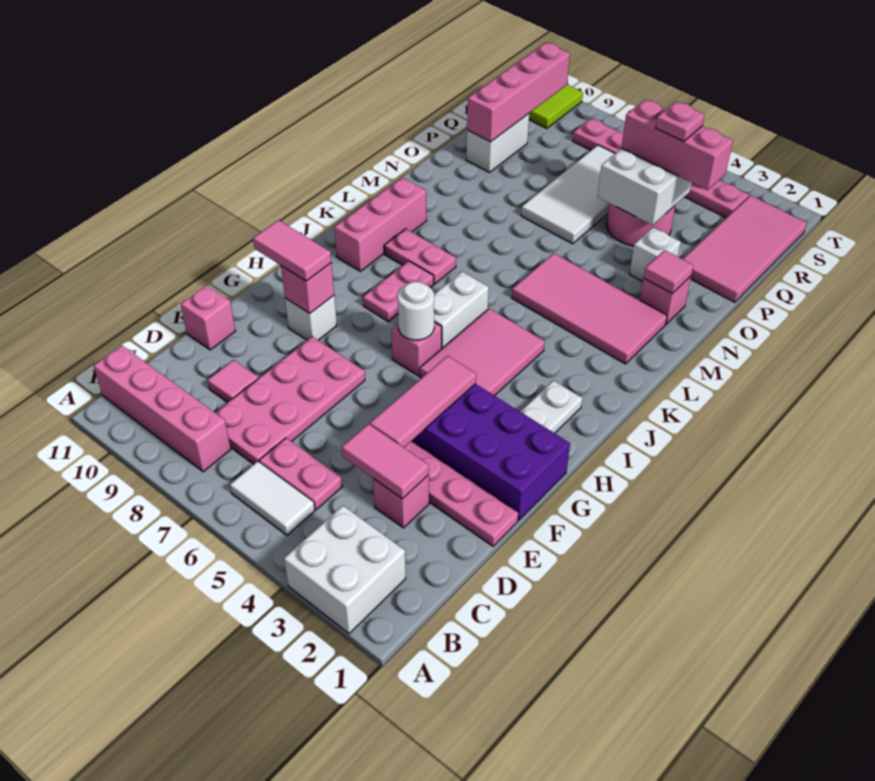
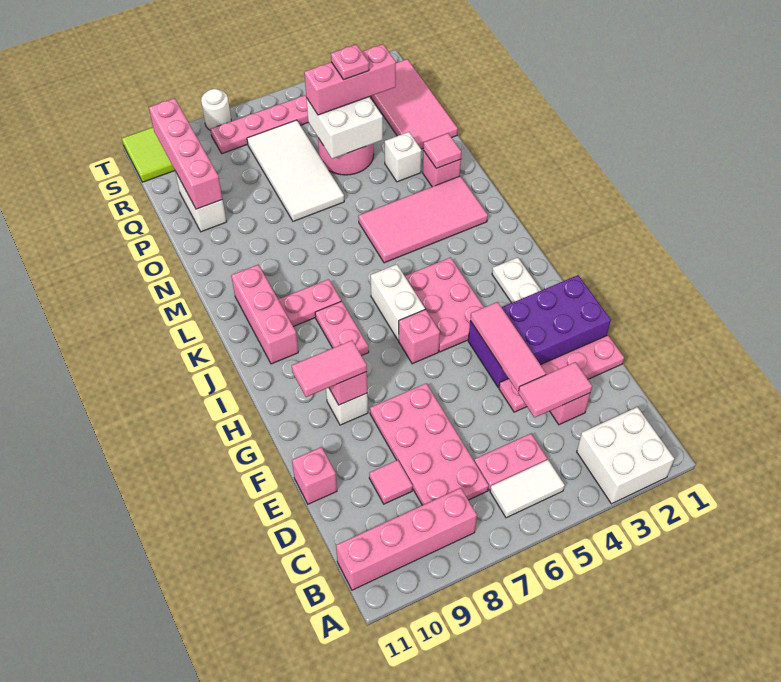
pink tile H4:J5 level 1 -> pink plate H4:J5 level 1
white round brick H6 level 2 -> white round brick T8 level 1

